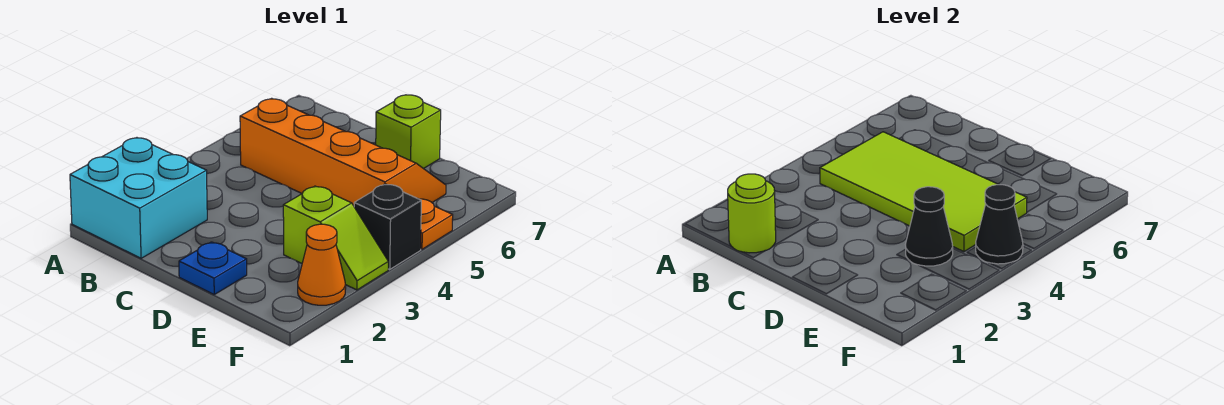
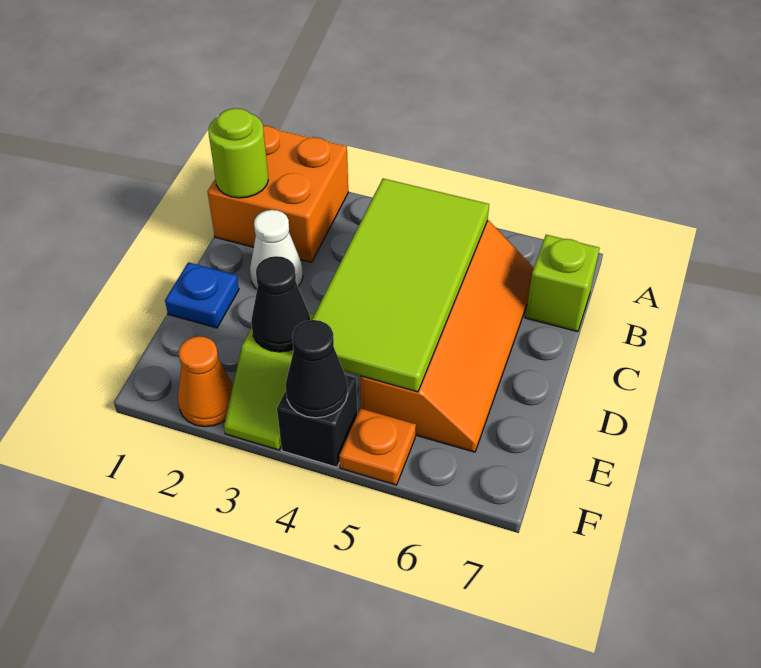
cyan brick A1:B2 level 1 -> orange brick A1:B2 level 1
none -> white cone C2 level 1
lime brick D7 level 1 -> lime brick B7 level 1

